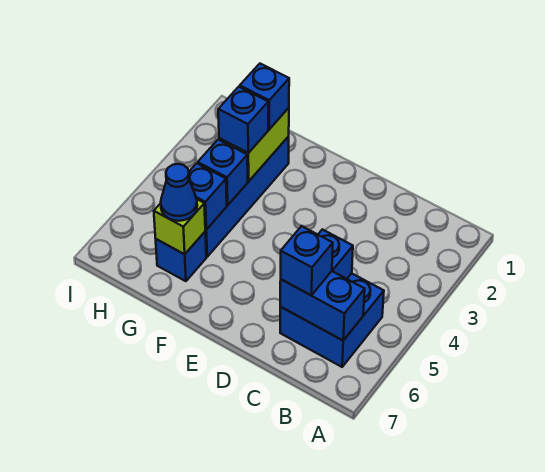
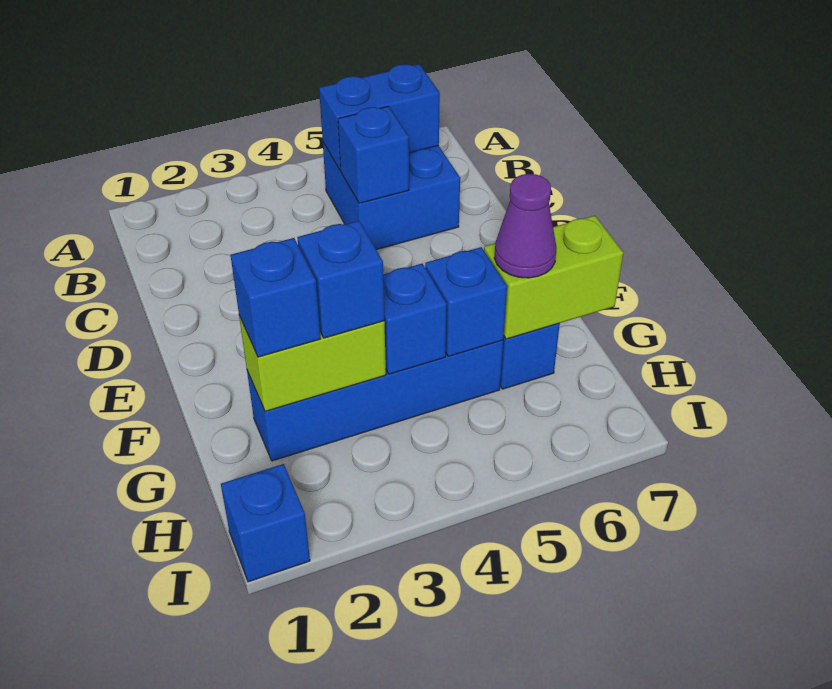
blue brick B6:C6 level 2 -> blue brick B5:B6 level 2
blue brick C6 level 3 -> blue brick I1 level 1
lime brick G6 level 2 -> lime brick G6:G7 level 2
blue cone G6 level 3 -> purple cone G6 level 3

